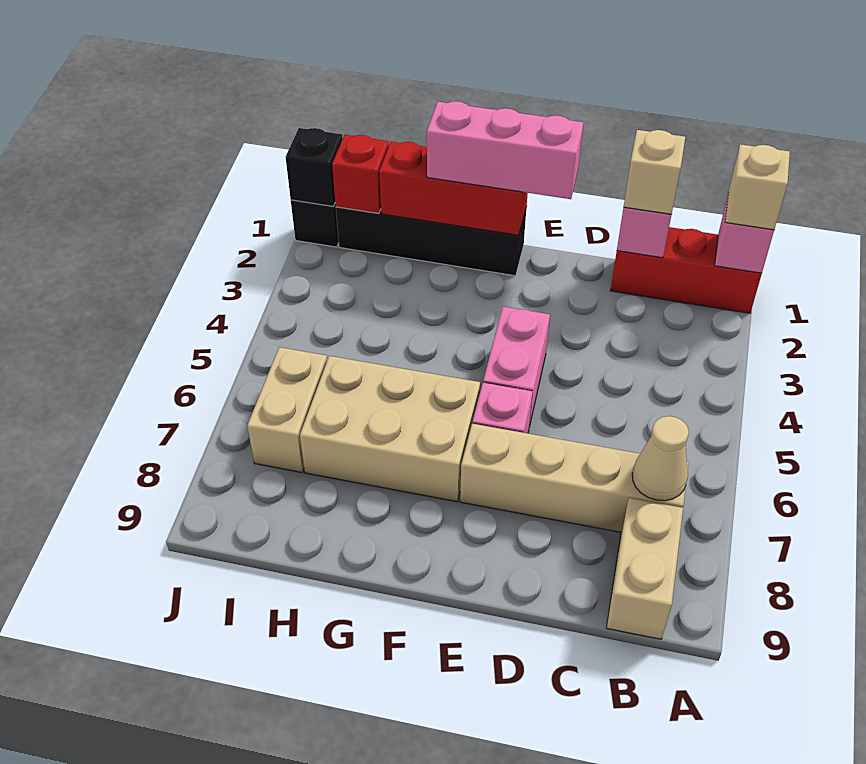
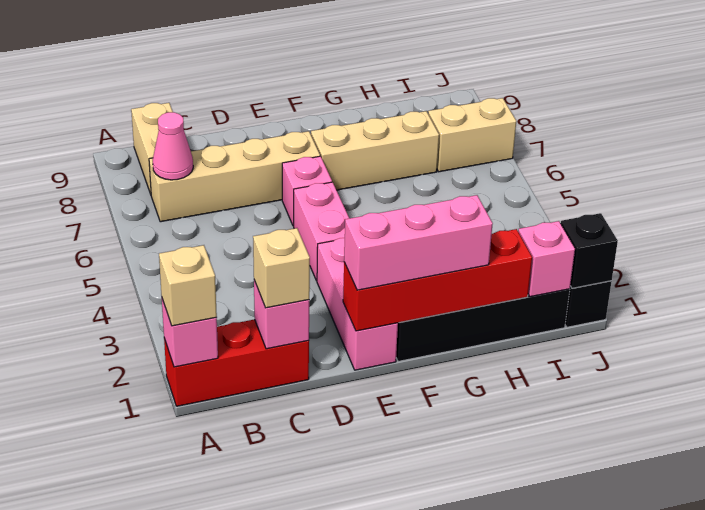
tan cone B7 level 2 -> pink cone B7 level 2
none -> pink brick E1:E3 level 1
red brick F1:H1 level 2 -> red brick E1:H1 level 2
tan brick F6:H7 level 1 -> tan brick F7:H7 level 1
red brick I1 level 2 -> pink brick I1 level 2
tan brick I6:I7 level 1 -> tan brick I7:J7 level 1

